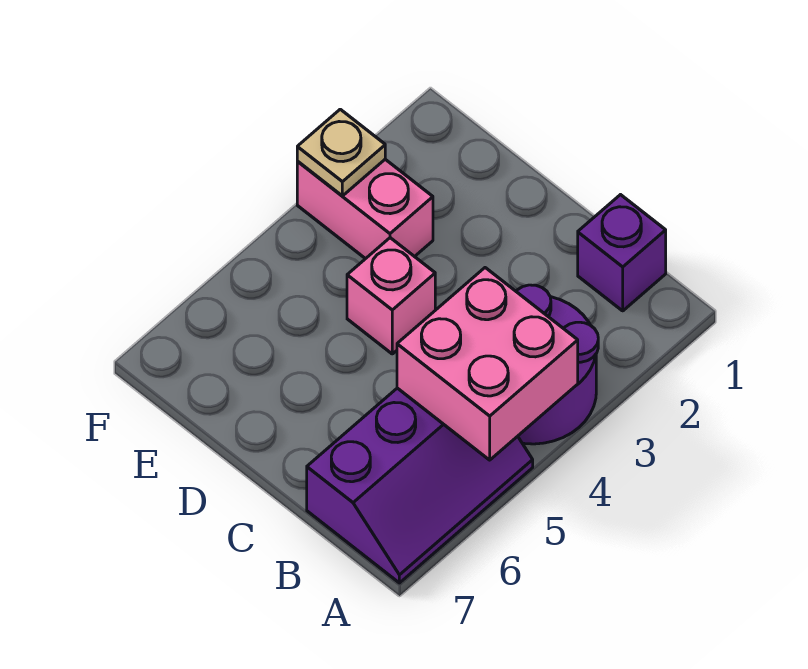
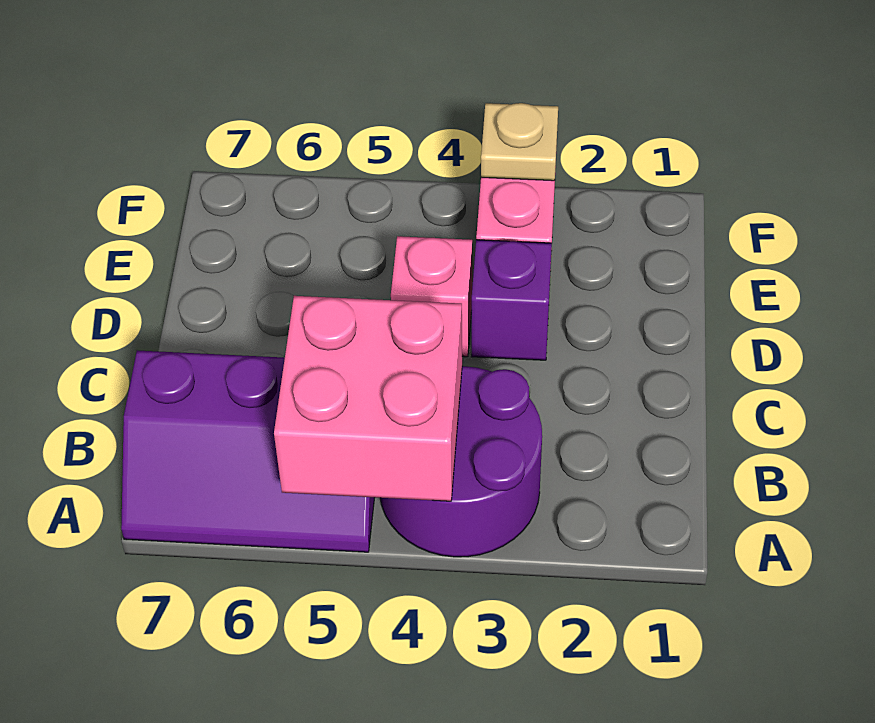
purple brick B1 level 1 -> purple brick D3 level 1

